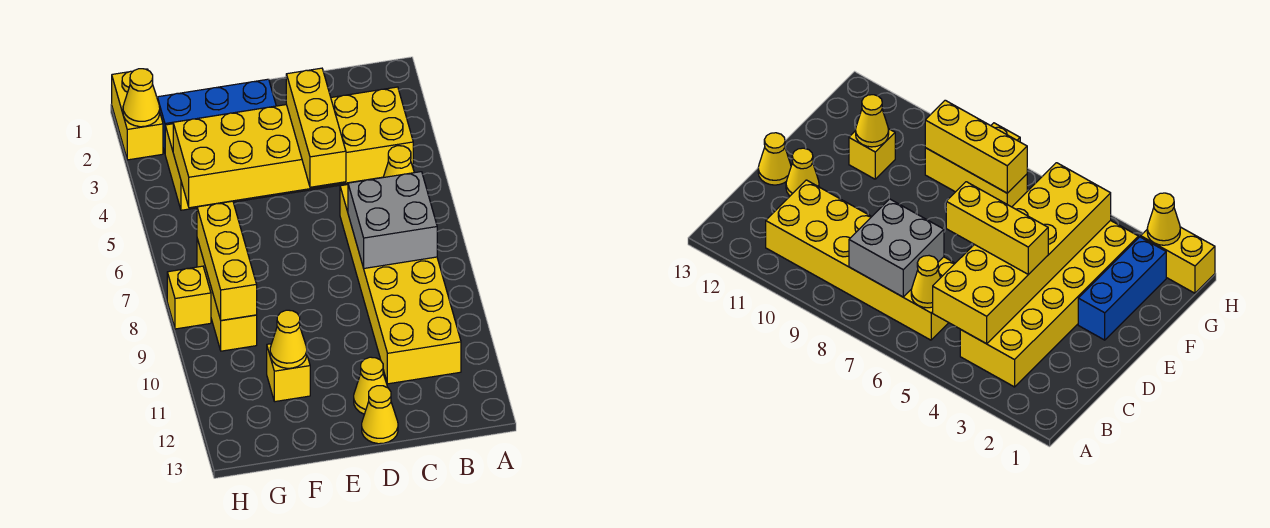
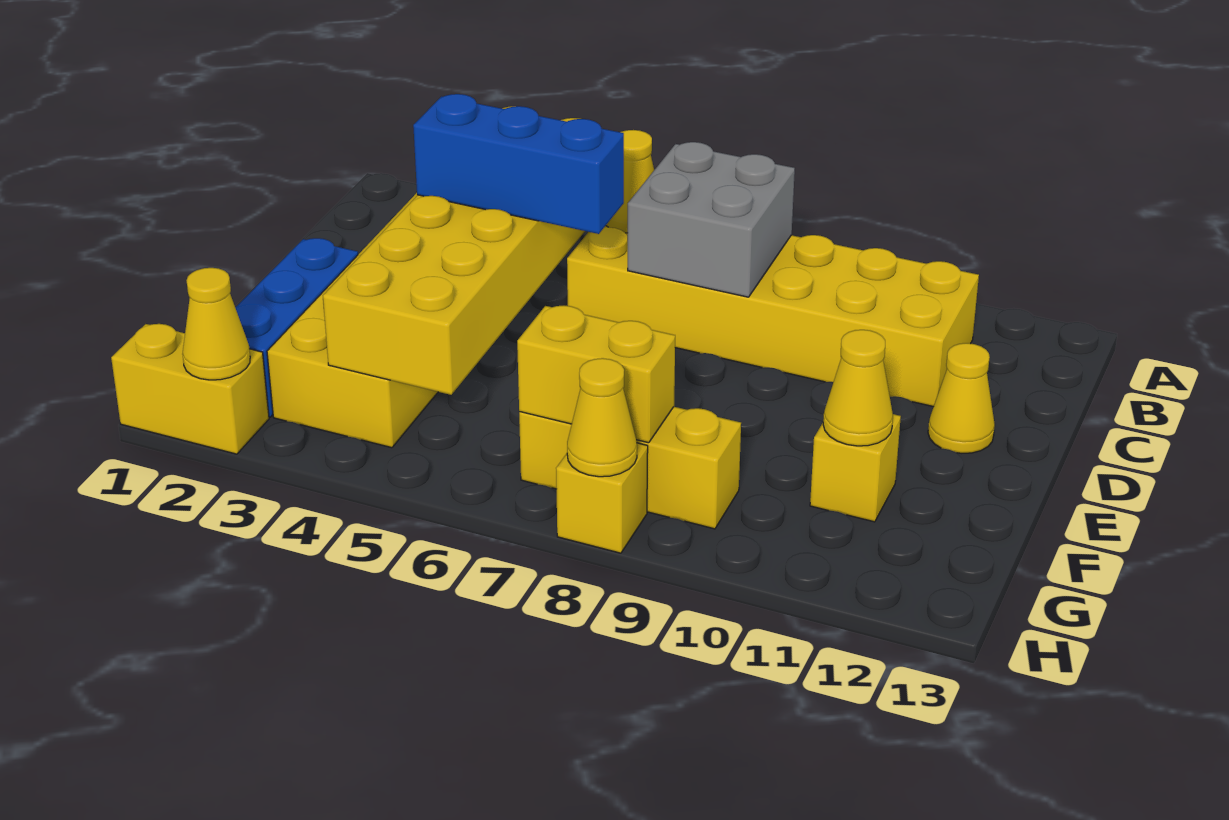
yellow brick D4:D6 level 3 -> blue brick D4:D6 level 3
yellow cone D13 level 1 -> yellow cone H8 level 2
yellow brick G7:G9 level 2 -> yellow brick G7:G8 level 2

